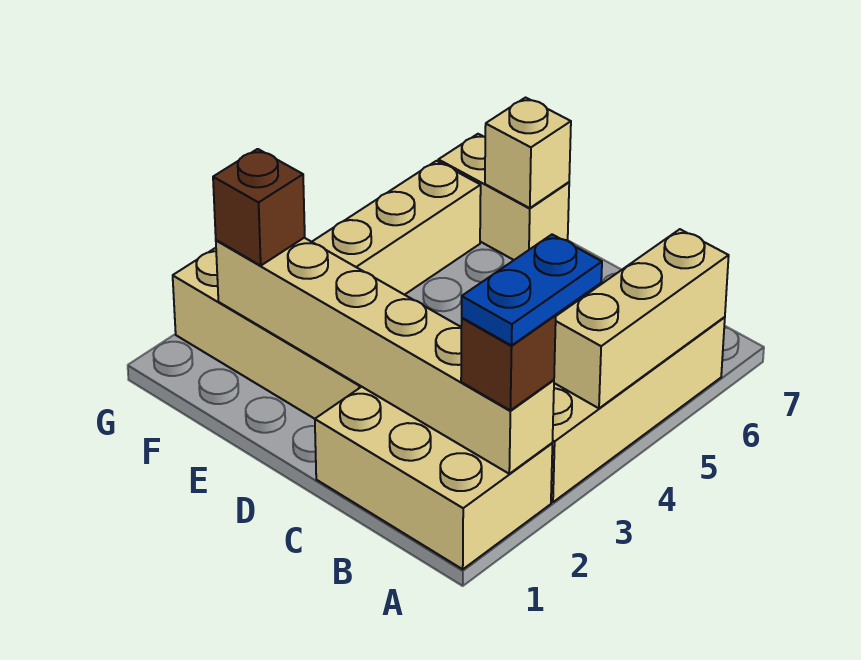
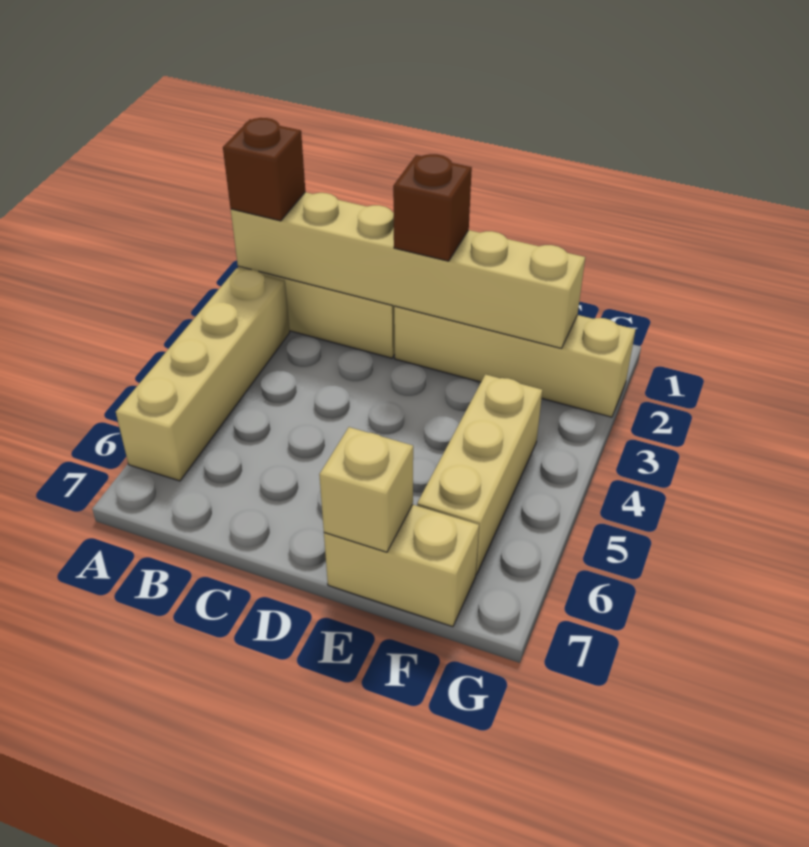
blue plate A2:A3 level 4 -> none
tan brick A4:A6 level 2 -> none
brown brick F2 level 3 -> brown brick D2 level 3

